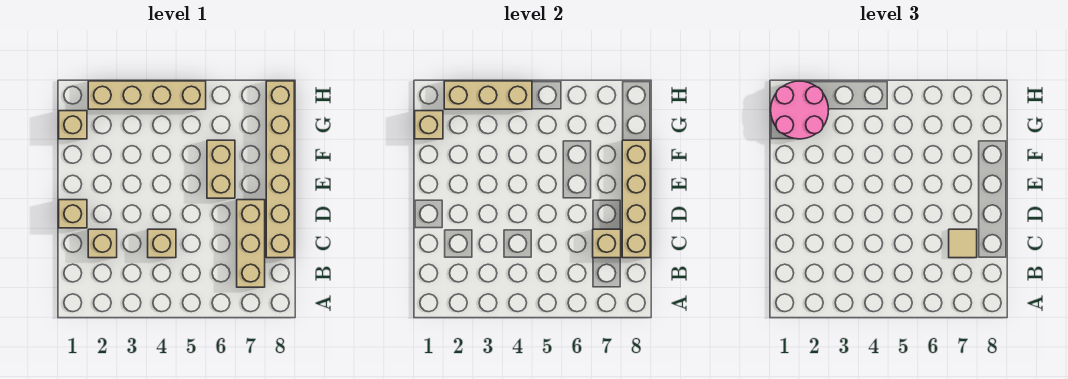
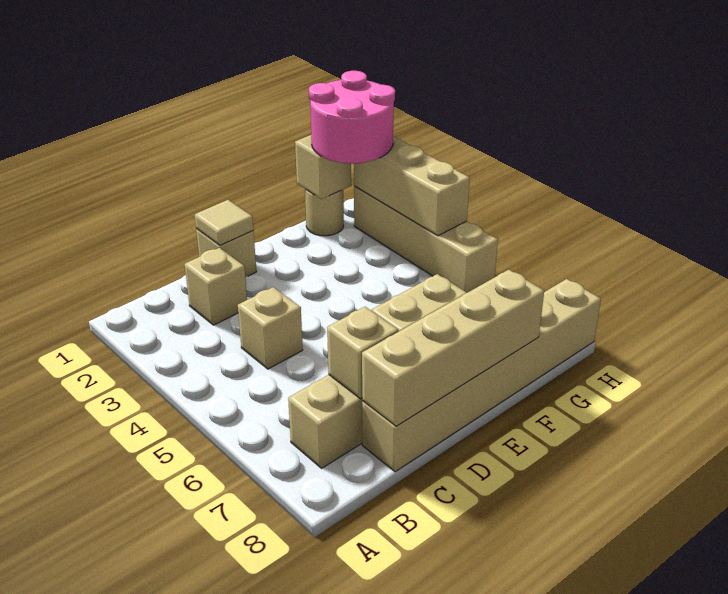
tan tile C7 level 3 -> tan tile D1 level 2
tan brick G1 level 1 -> tan round brick G1 level 1

